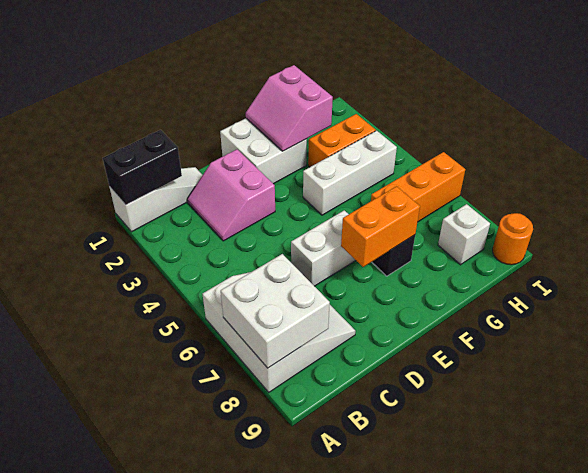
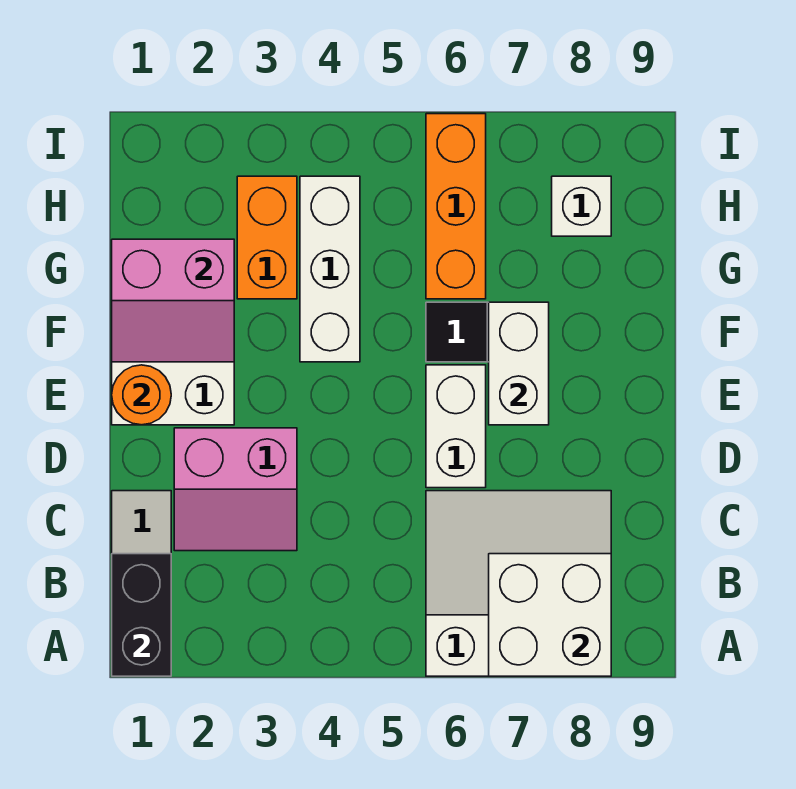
orange brick E7:F7 level 2 -> white brick E7:F7 level 2
orange round brick I9 level 1 -> orange round brick E1 level 2

